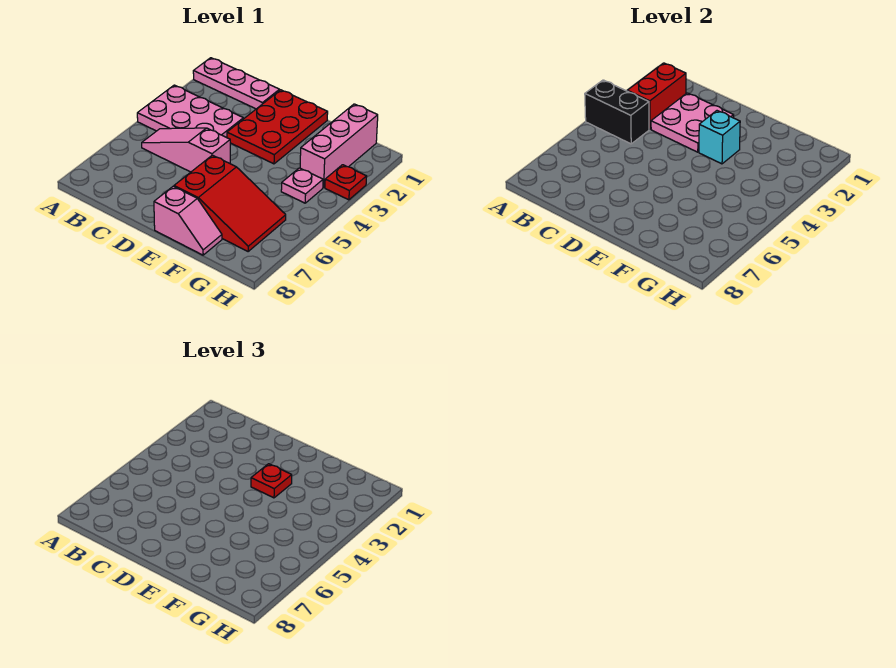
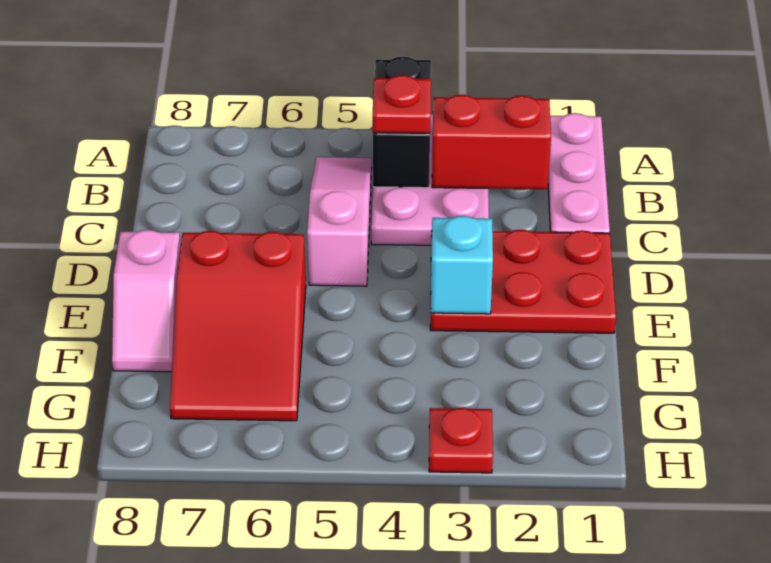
pink plate C2:D3 level 2 -> none
red plate E3 level 3 -> red plate B4 level 3
pink brick G1:G3 level 1 -> none
pink plate G4 level 1 -> none

